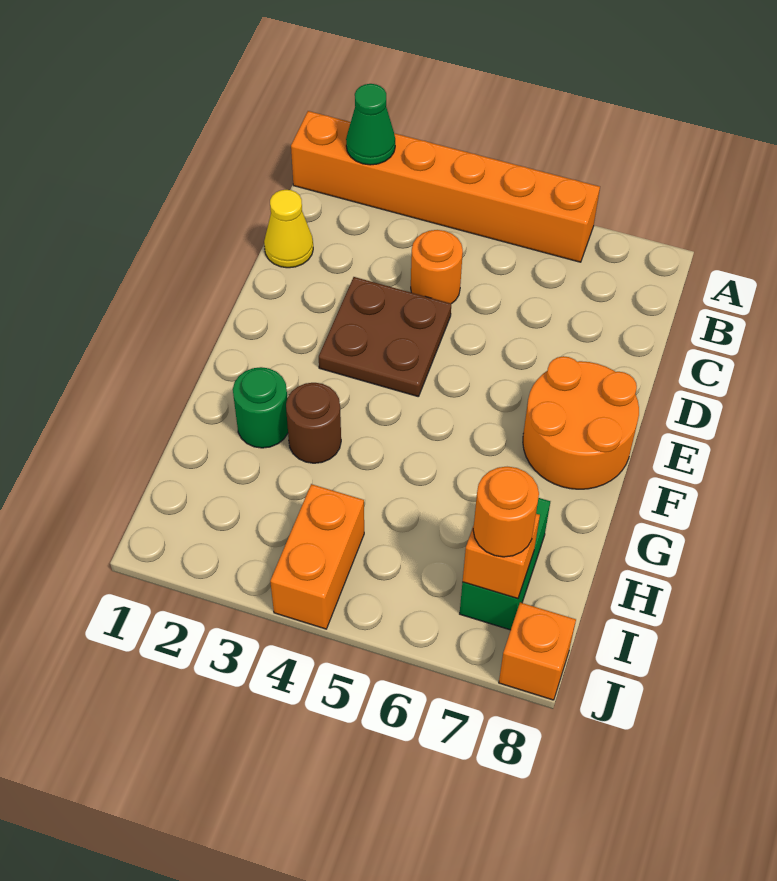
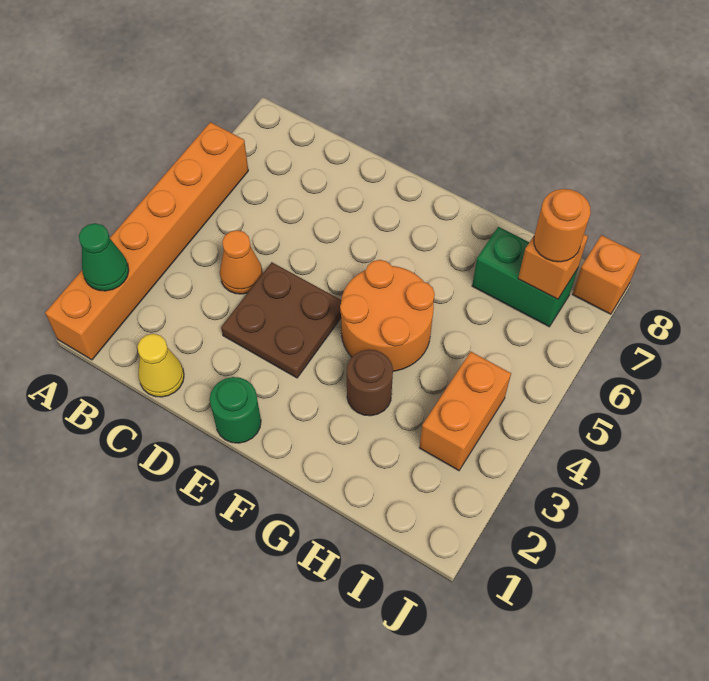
orange round brick C4 level 1 -> orange cone C4 level 1
orange round brick E7:F8 level 1 -> orange round brick F4:G5 level 1
green round brick G2 level 1 -> green round brick E1 level 1
orange brick I4:J4 level 1 -> orange brick I3:I4 level 1

